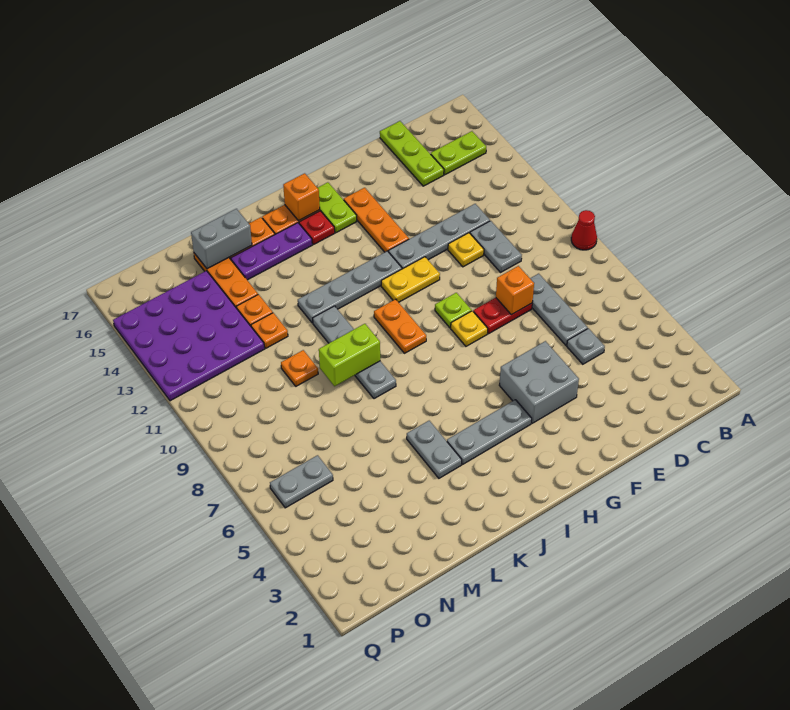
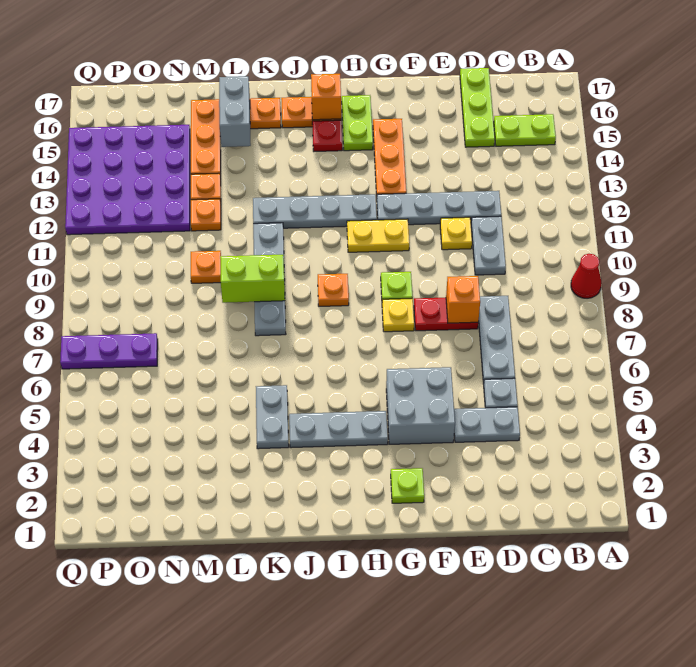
none -> lime plate G2 level 1
orange plate I9:I10 level 1 -> orange plate I9 level 1
purple plate J15:L15 level 1 -> purple plate O7:Q7 level 1
grey brick L16:M16 level 2 -> grey brick L15:L16 level 2
grey plate O6:P6 level 1 -> grey plate D4:E4 level 1

